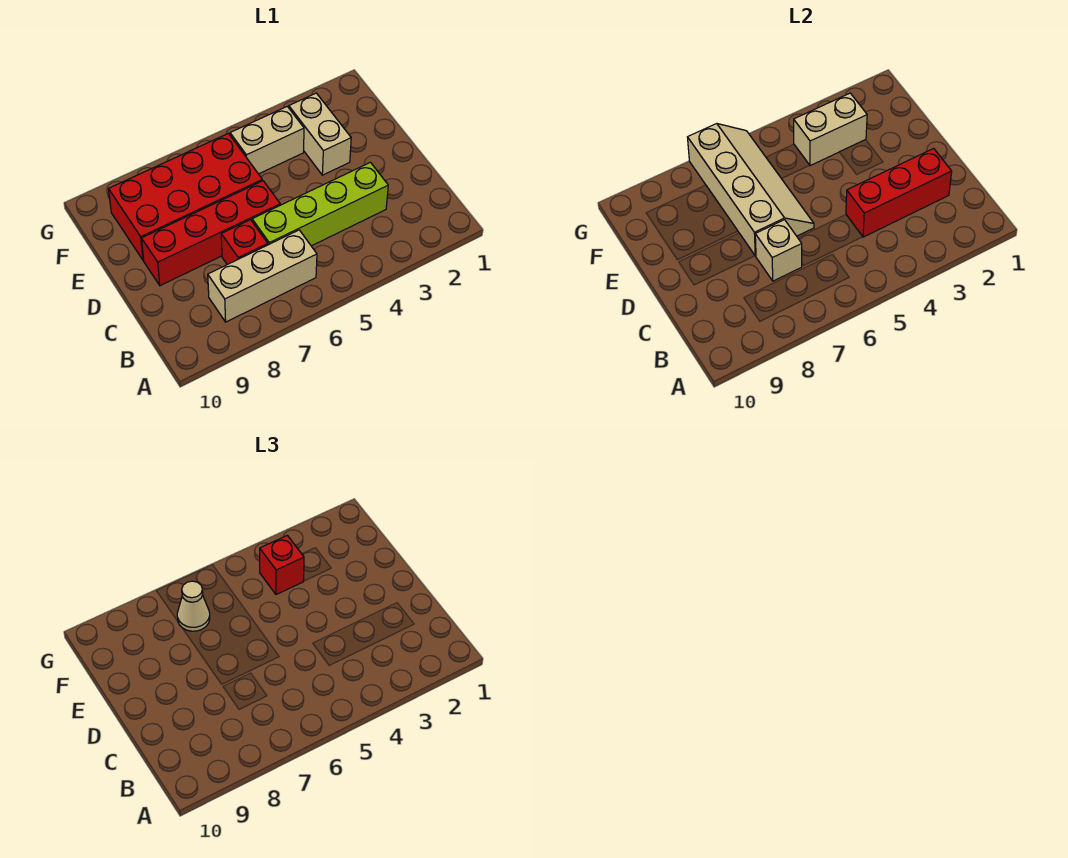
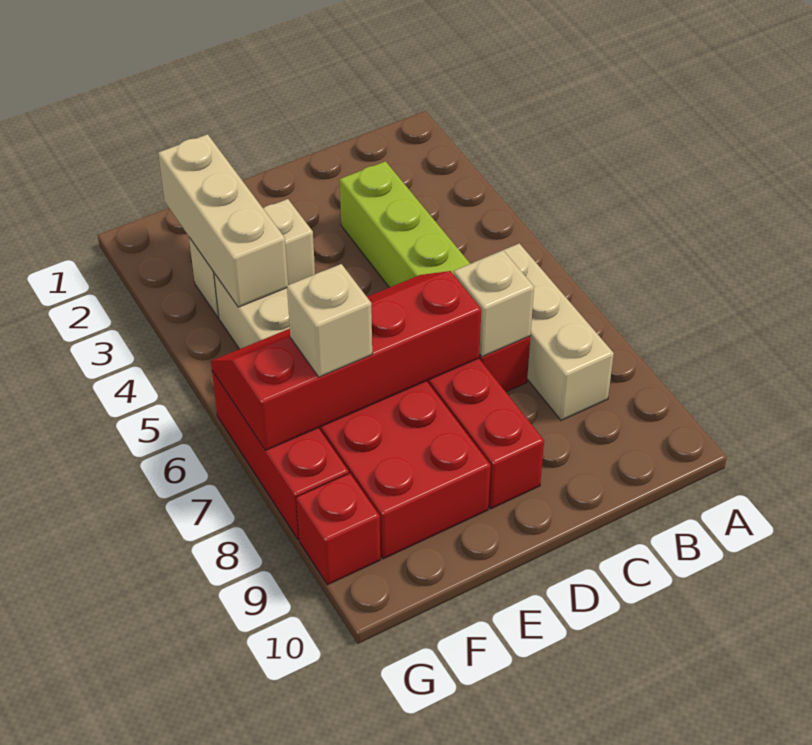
red brick C2:C4 level 2 -> red brick G6:G8 level 1
tan slope D6:G7 level 2 top 7 -> red slope D6:G7 level 2 top 7
tan brick F3:F4 level 2 -> tan brick F2:F4 level 2
red brick F4 level 3 -> red brick G9 level 1
tan cone F7 level 3 -> tan brick F7 level 3

